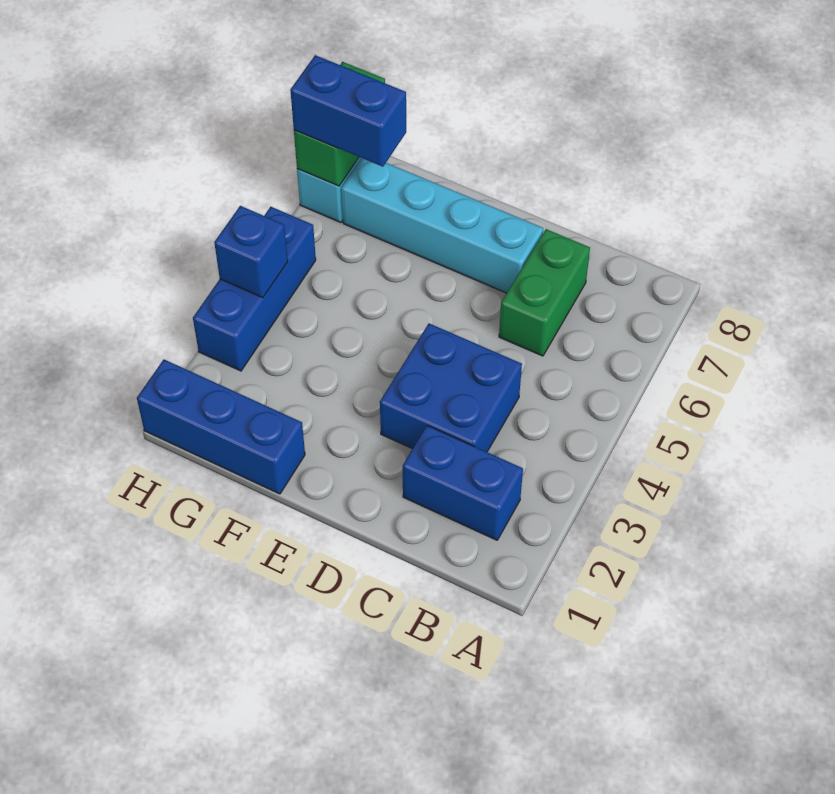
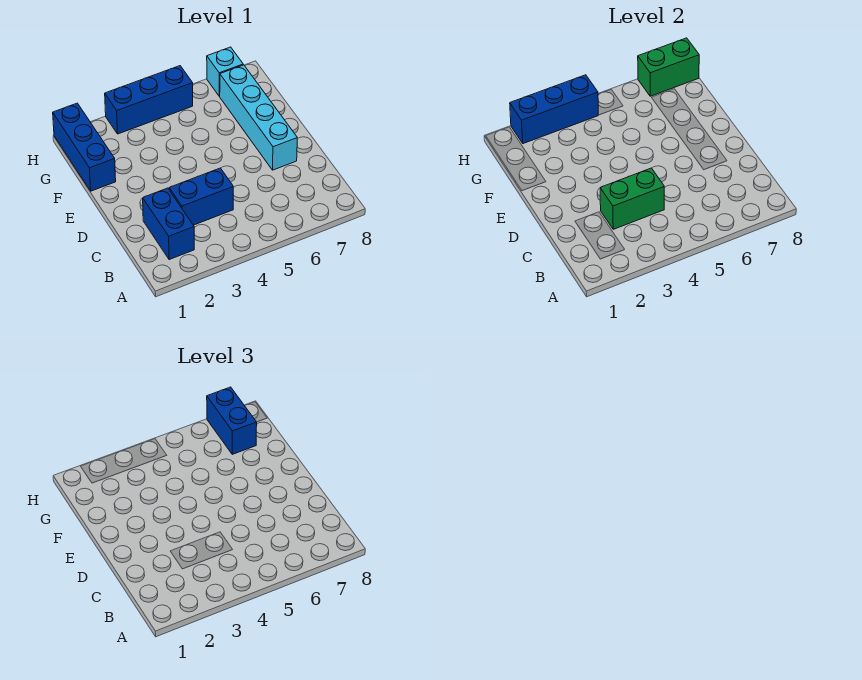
blue brick C3:D4 level 1 -> blue brick C3:C4 level 1
green brick C6:C7 level 1 -> green brick C3:C4 level 2
blue brick H4 level 2 -> blue brick H2:H4 level 2

